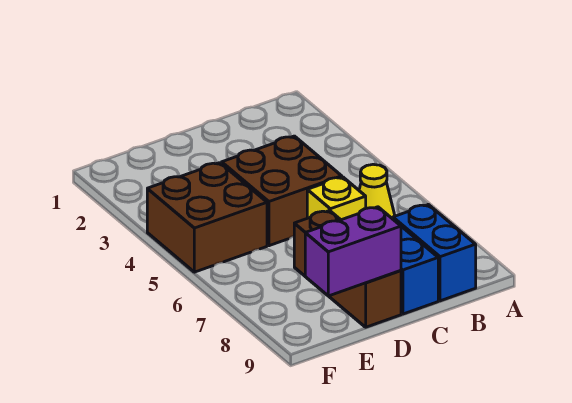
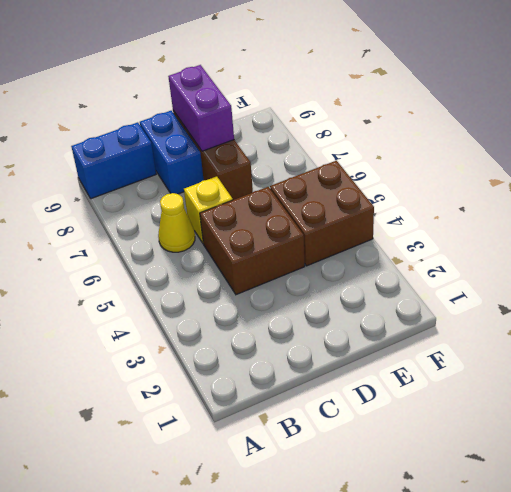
blue brick B8:B9 level 1 -> blue brick A9:B9 level 1
purple brick D9:E9 level 2 -> purple brick D8:D9 level 2

